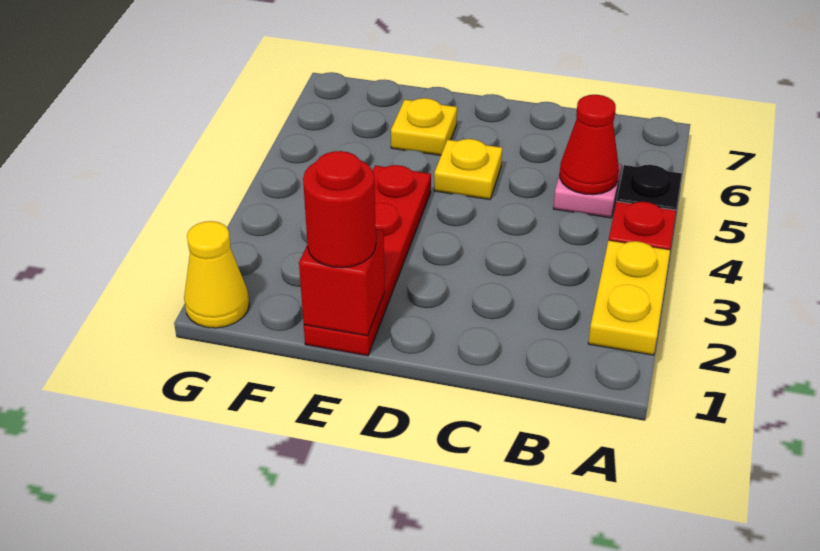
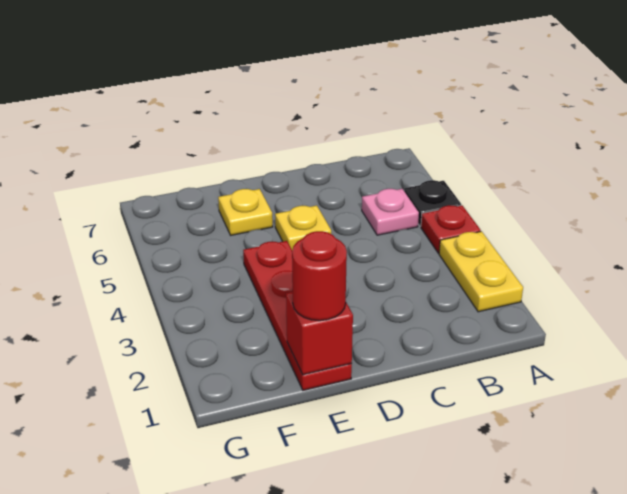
red cone B5 level 2 -> none
yellow cone G1 level 1 -> none

